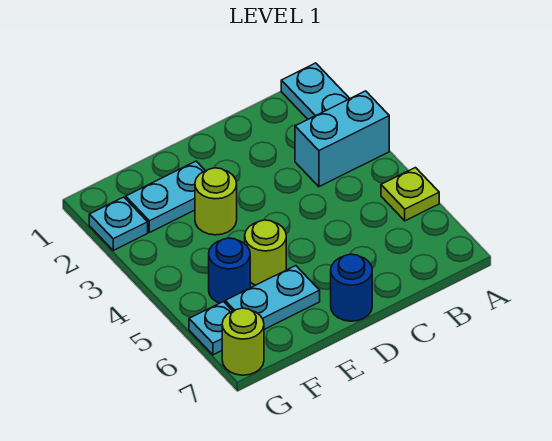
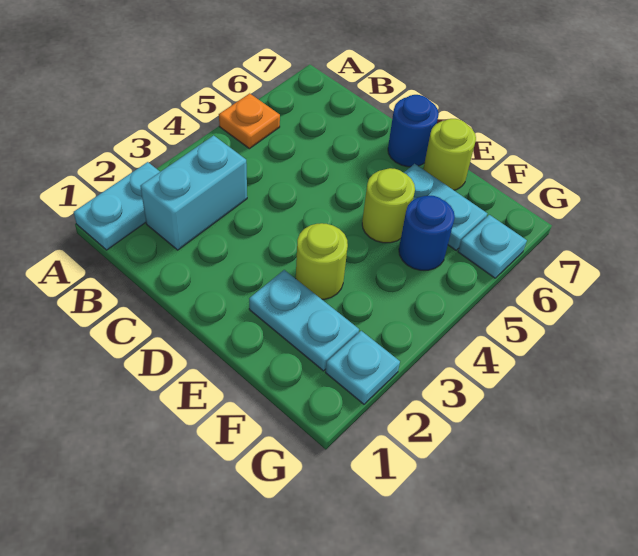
cyan brick A3:B3 level 1 -> cyan brick B2:B3 level 1
lime plate A5 level 1 -> orange plate A5 level 1
lime round brick G7 level 1 -> lime round brick E7 level 1

